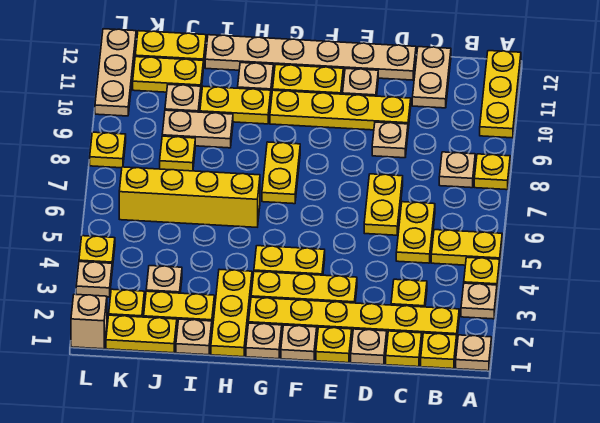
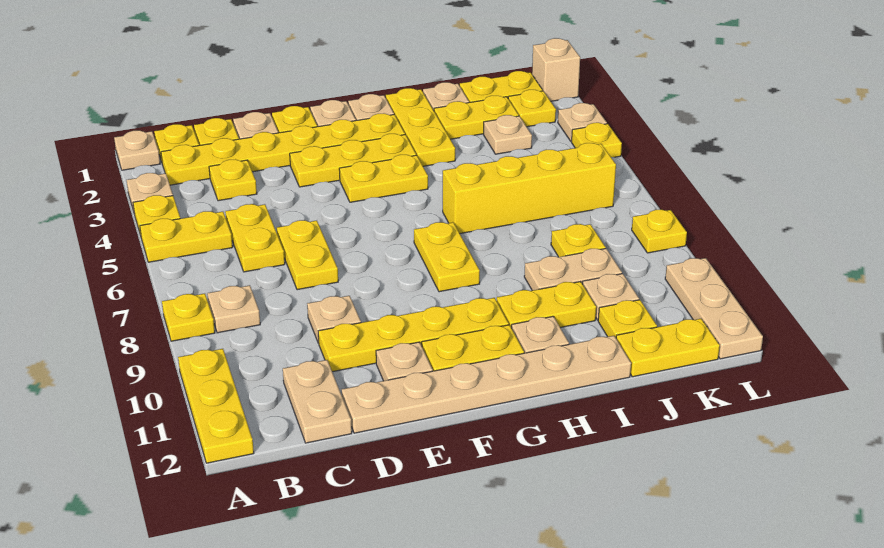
yellow plate J11:K11 level 1 -> yellow plate J11 level 1

